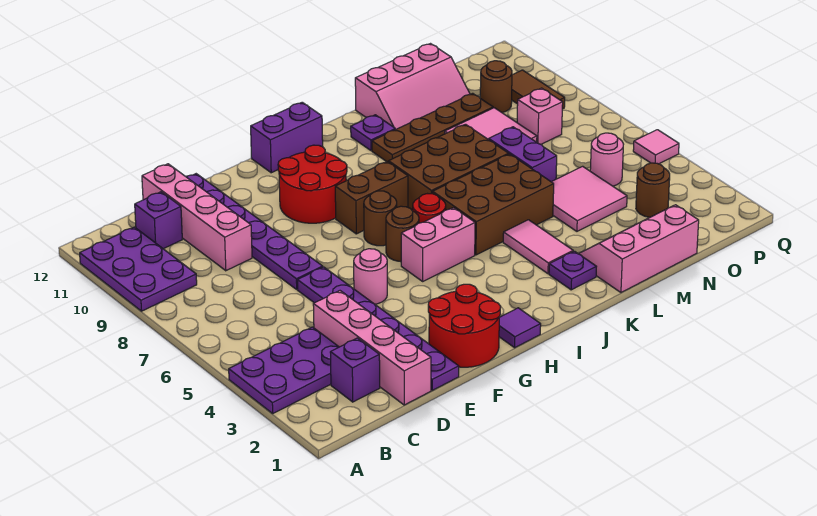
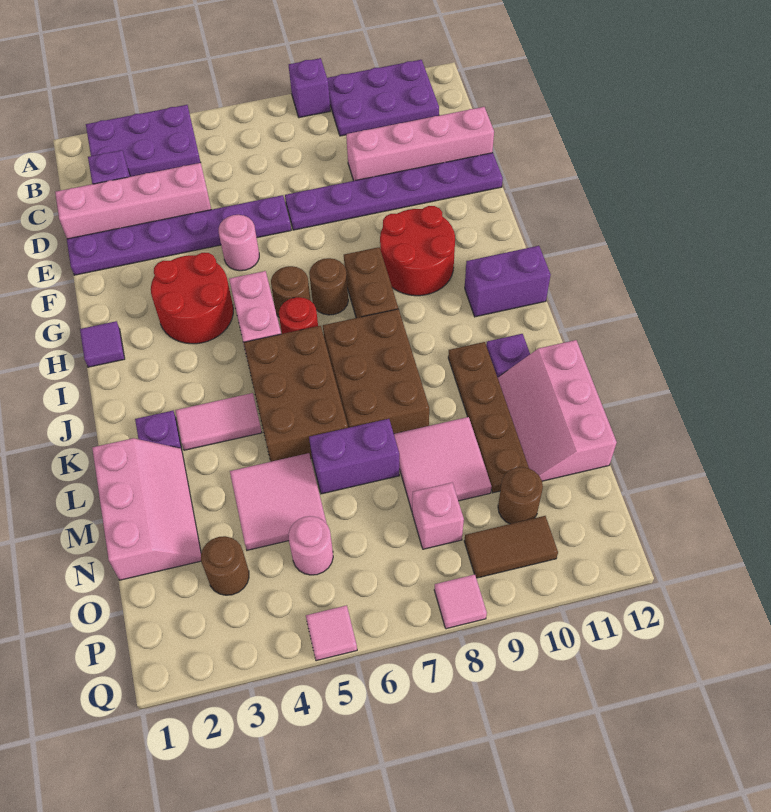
purple plate A3:C4 level 1 -> purple plate A2:B4 level 1
purple brick C11 level 1 -> purple brick A8 level 1
red round brick F1:G2 level 1 -> red round brick G3:H4 level 1
purple brick H12:I12 level 1 -> purple brick I11:I12 level 1
none -> pink tile Q8 level 1

